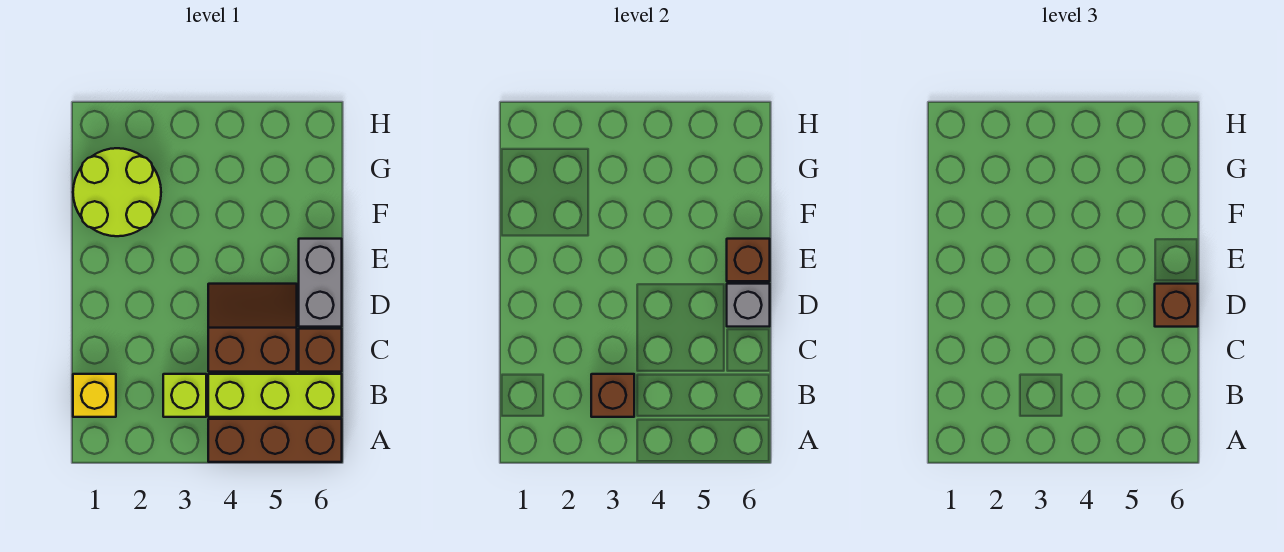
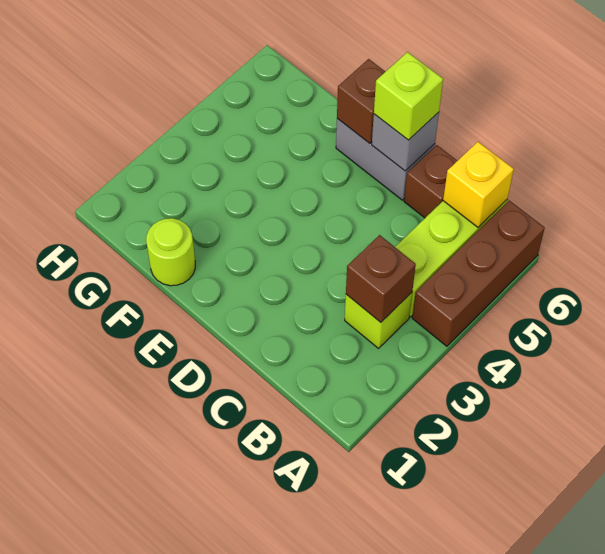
yellow brick B1 level 1 -> yellow brick B6 level 2
brown slope C4:D5 level 1 top C -> none
brown brick D6 level 3 -> lime brick D6 level 3
lime round brick F1:G2 level 1 -> lime round brick F1 level 1

